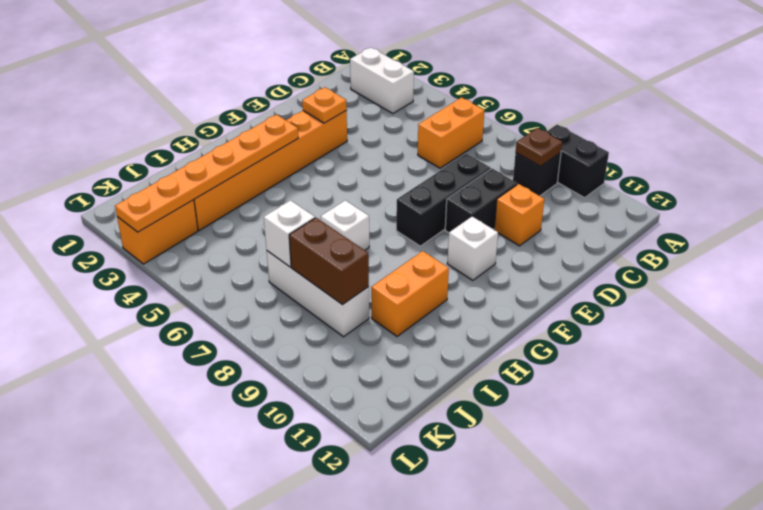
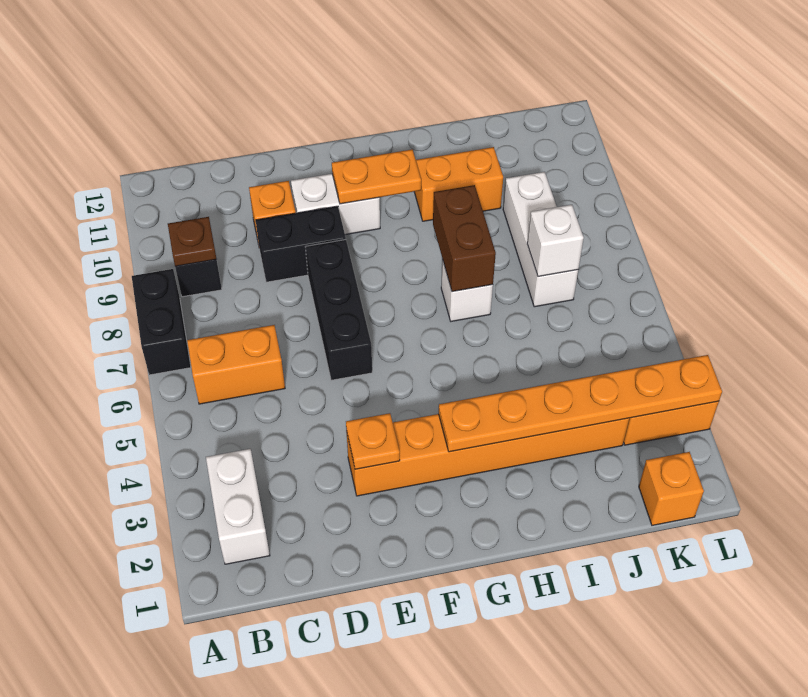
black brick A9:A10 level 1 -> black brick A7:A8 level 1
black brick D8:F8 level 1 -> black brick E6:E8 level 1
white brick F10 level 1 -> white brick E10:F10 level 1
none -> orange plate F10:G10 level 2
brown brick J8:J9 level 2 -> brown brick H7:H8 level 2
none -> orange brick K1 level 1

